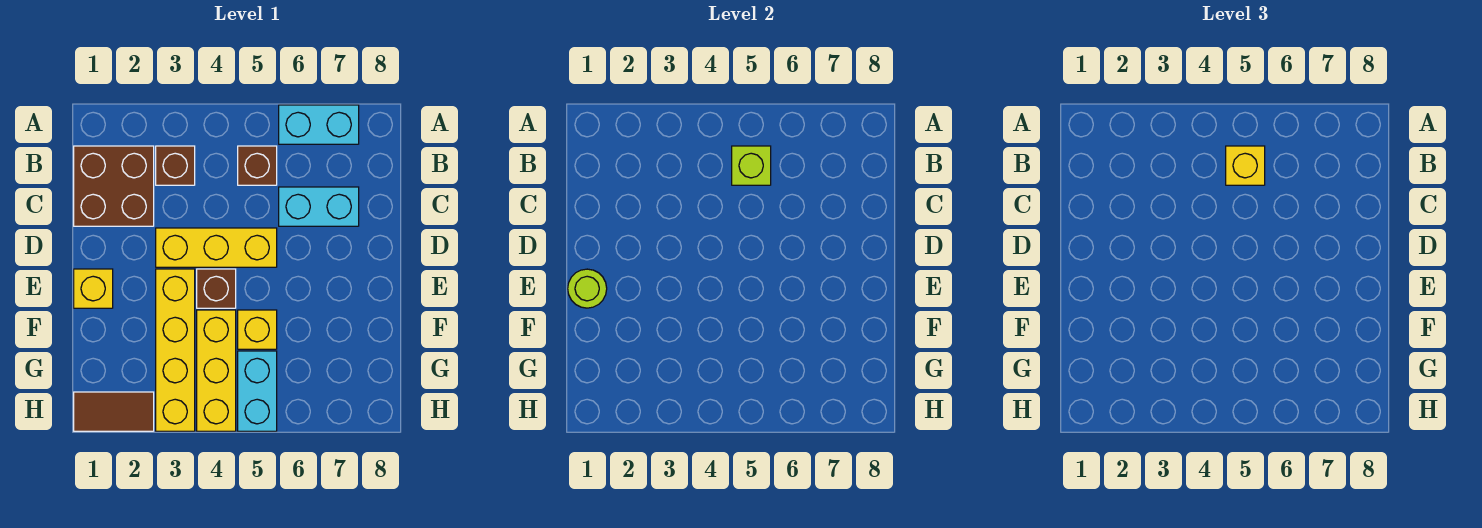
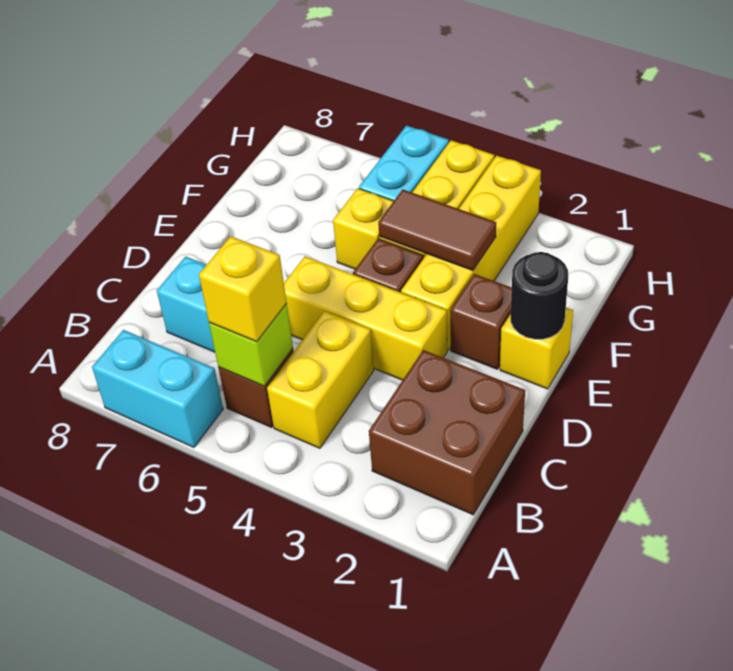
brown brick B3 level 1 -> brown brick E2 level 1
none -> yellow brick B4:C4 level 1
lime round brick E1 level 2 -> black round brick E1 level 2
brown tile H1:H2 level 1 -> brown tile F3:F4 level 2

